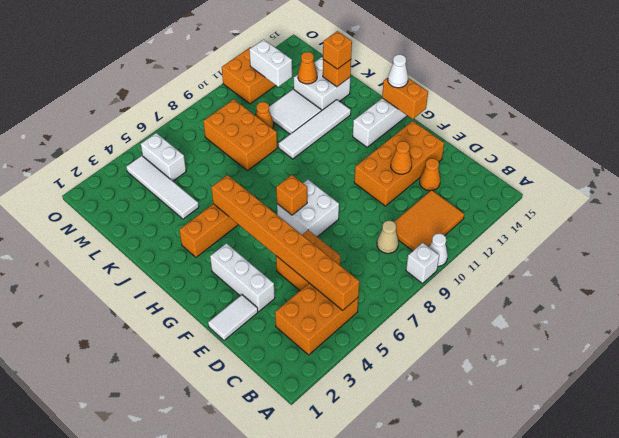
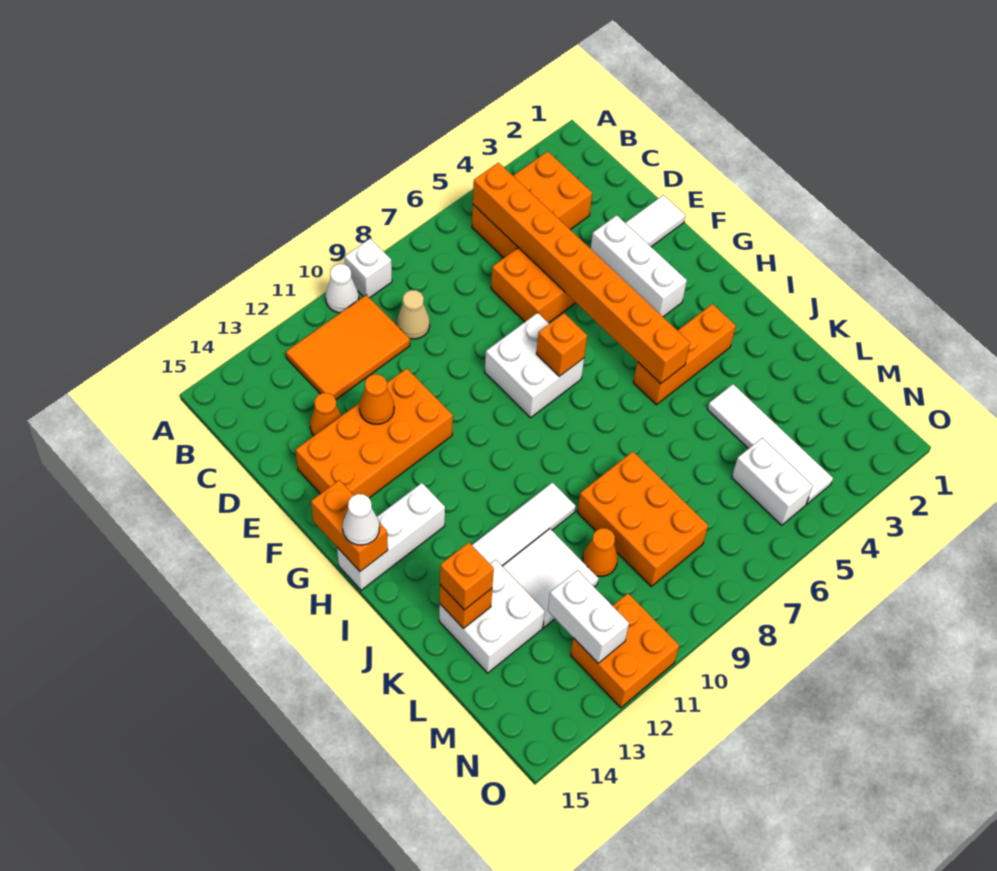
orange cone L13 level 2 -> none

